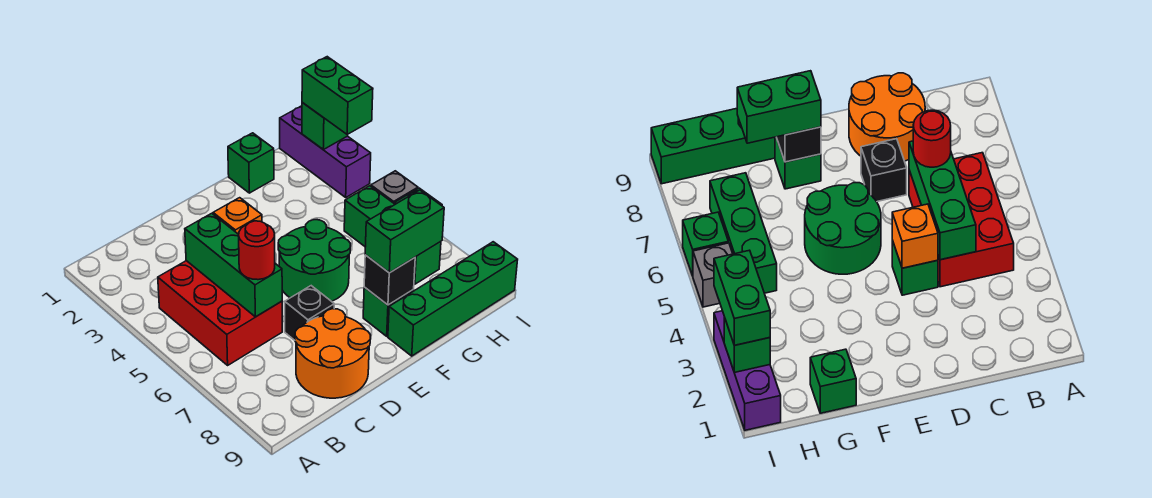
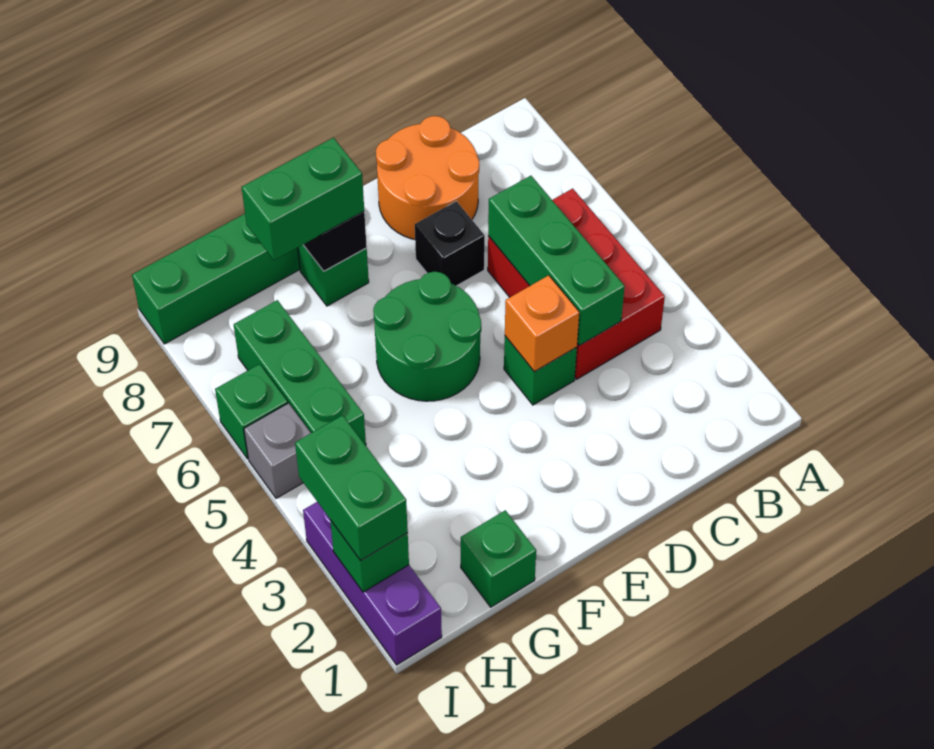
red round brick C6 level 3 -> none

